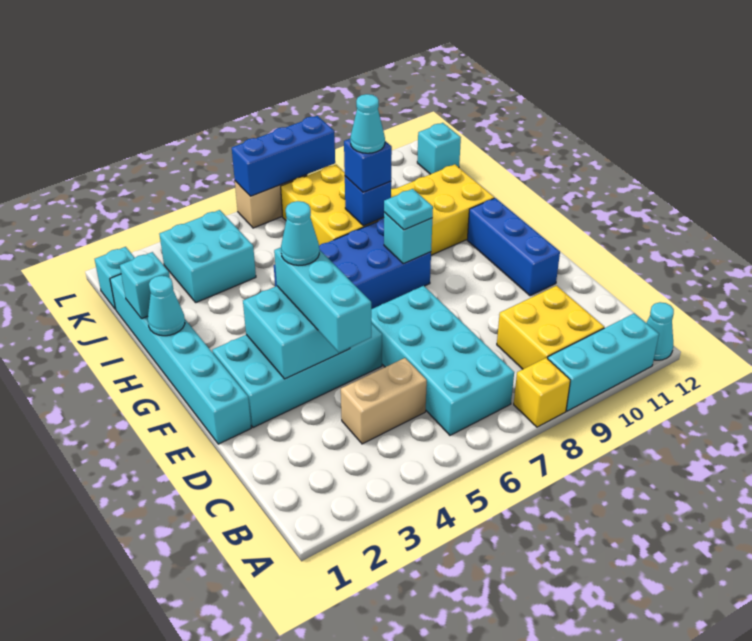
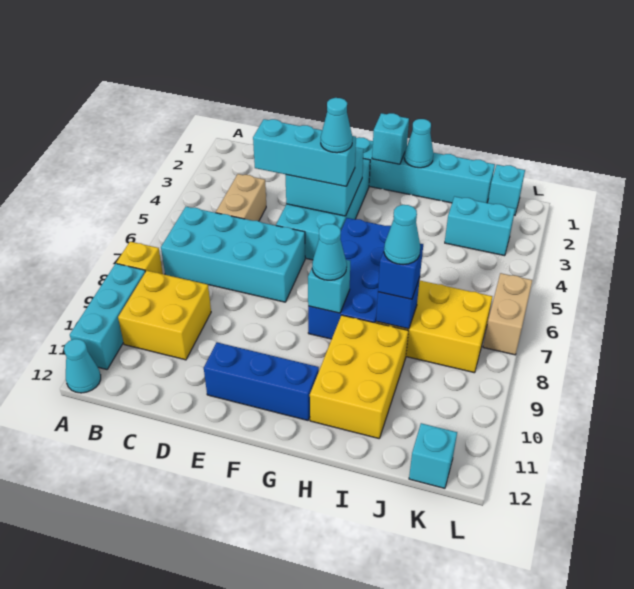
cyan plate G8 level 3 -> cyan cone G8 level 3
cyan brick I1 level 2 -> cyan brick G1 level 2
cyan brick J3:K4 level 1 -> cyan brick J3:K3 level 1
blue brick L6:L8 level 2 -> none

